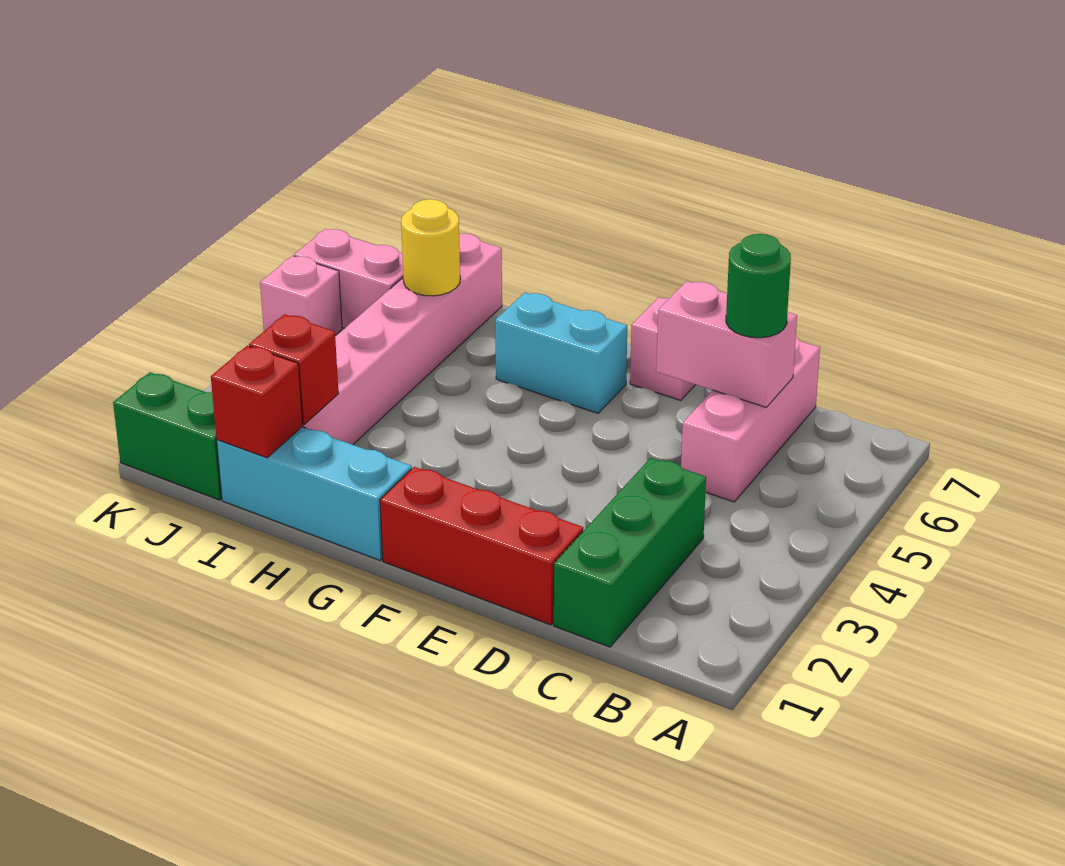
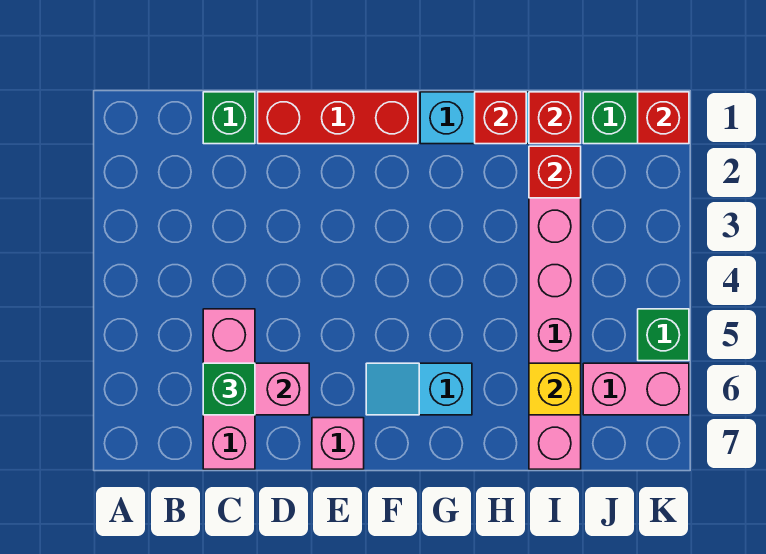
green brick C1:C3 level 1 -> green brick C1 level 1
green round brick C6 level 3 -> green brick C6 level 3
cyan brick F6:G6 level 1 -> cyan slope F6:G6 level 1 top G
none -> red brick H1 level 2
yellow round brick I6 level 2 -> yellow brick I6 level 2
none -> red brick K1 level 2
pink brick K5 level 1 -> green brick K5 level 1

